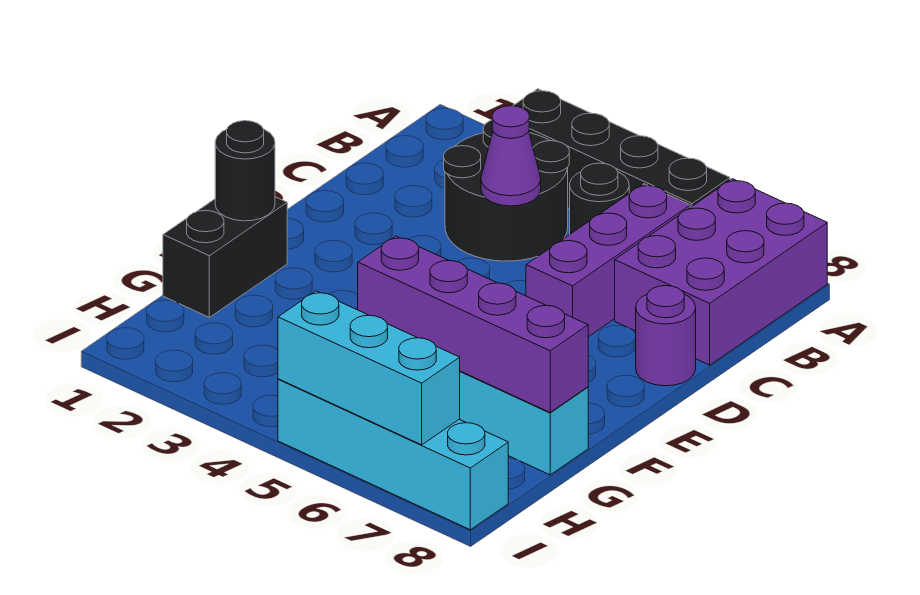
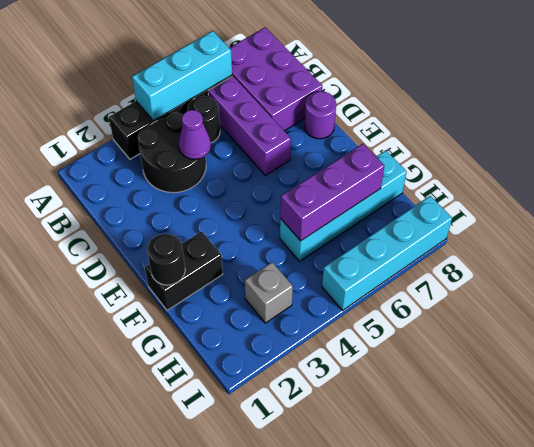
black brick F1:G1 level 1 -> black brick F1:F2 level 1
purple brick G5:G8 level 2 -> purple brick G5:G7 level 2
none -> grey brick H3 level 1
cyan brick I5:I7 level 2 -> cyan brick A4:A6 level 2

